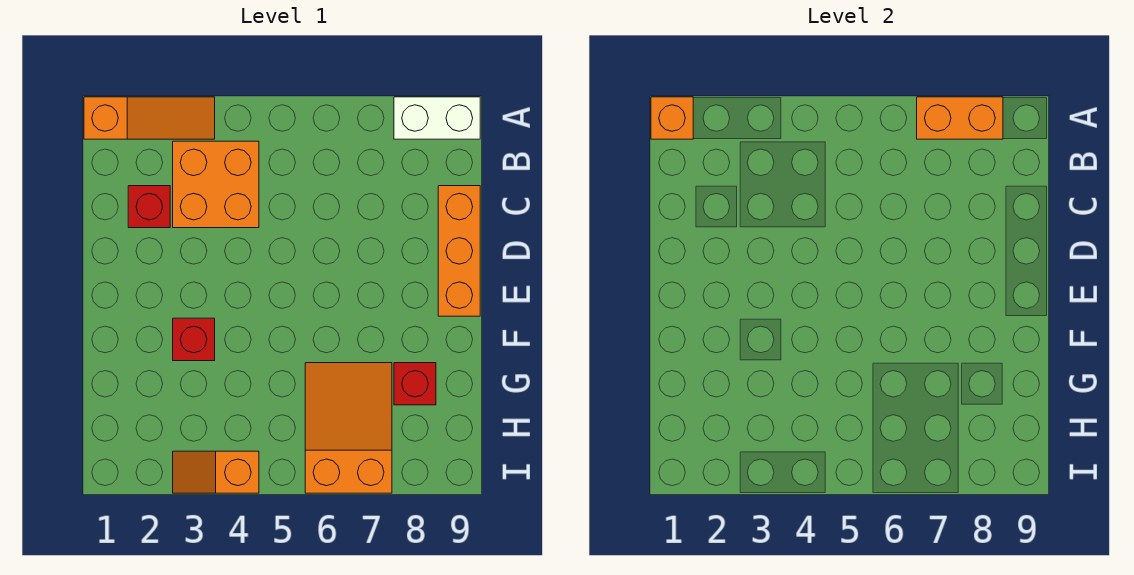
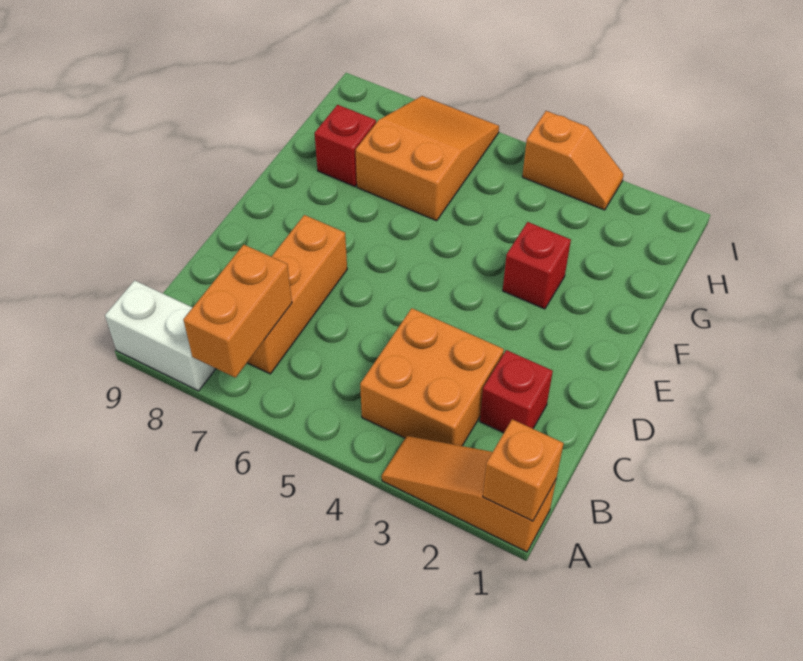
orange brick A7:A8 level 2 -> orange brick A7:B7 level 2
orange brick C9:E9 level 1 -> orange brick B7:D7 level 1
orange slope G6:I7 level 1 top I -> orange slope G6:I7 level 1 top G

